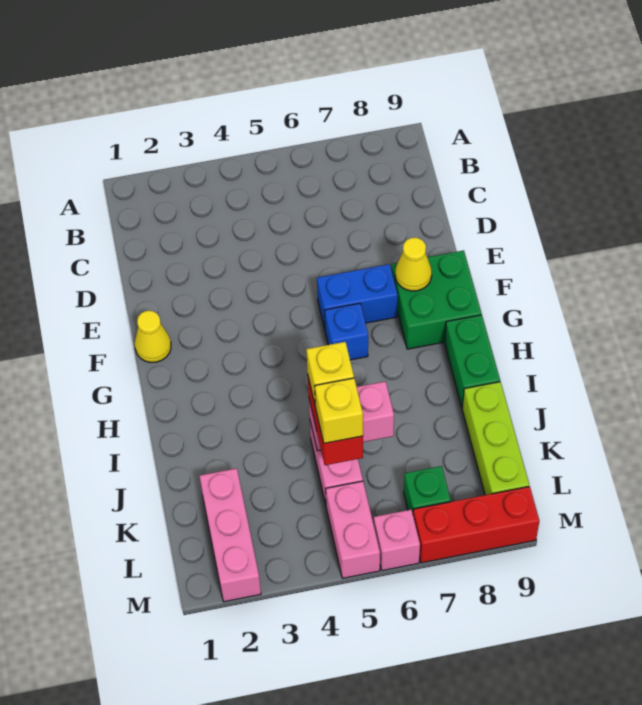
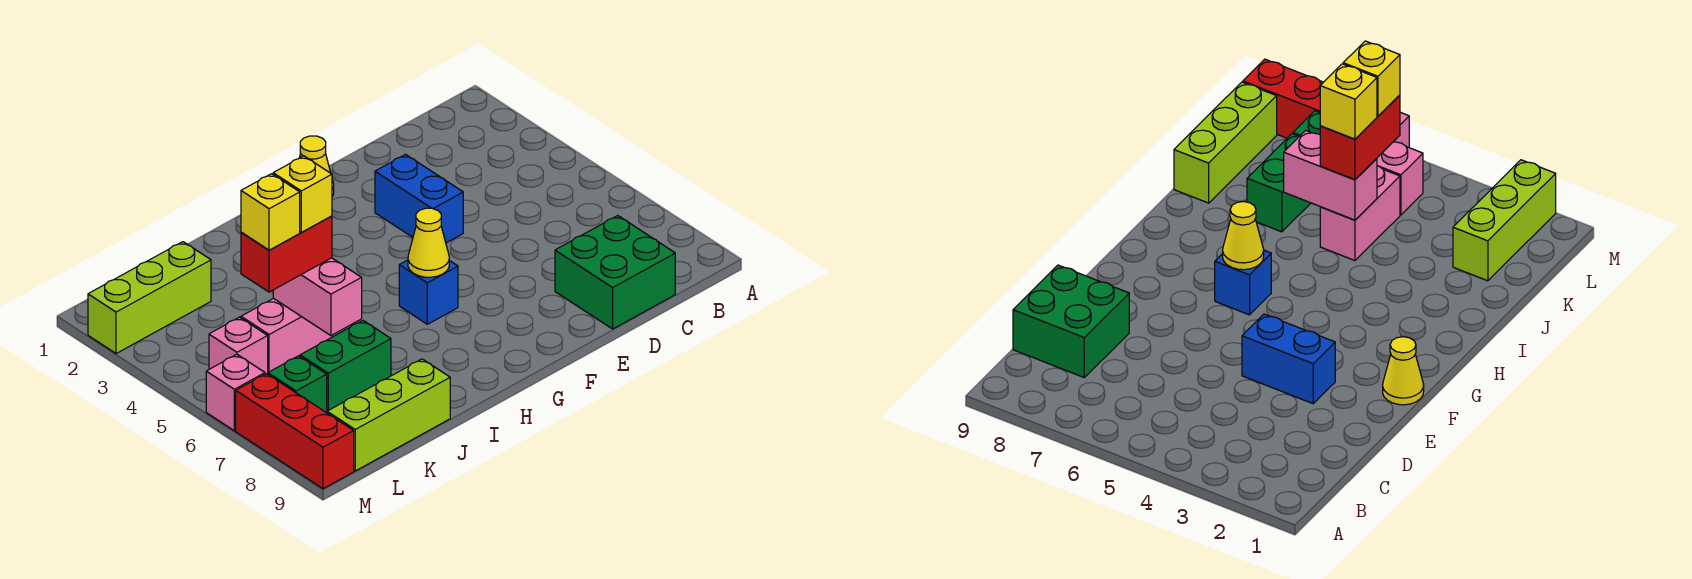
blue brick F6:F7 level 1 -> blue brick E3:E4 level 1
green brick F8:G9 level 1 -> green brick C8:D9 level 1
yellow cone F8 level 2 -> yellow cone G6 level 2
green brick H9:I9 level 1 -> green brick J7:K7 level 1
pink brick K2:M2 level 1 -> lime brick K2:M2 level 1
pink brick L5:M5 level 1 -> pink brick L5 level 1

